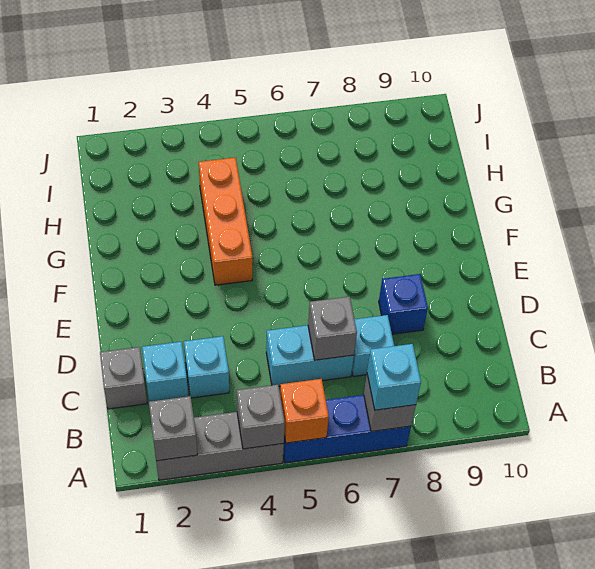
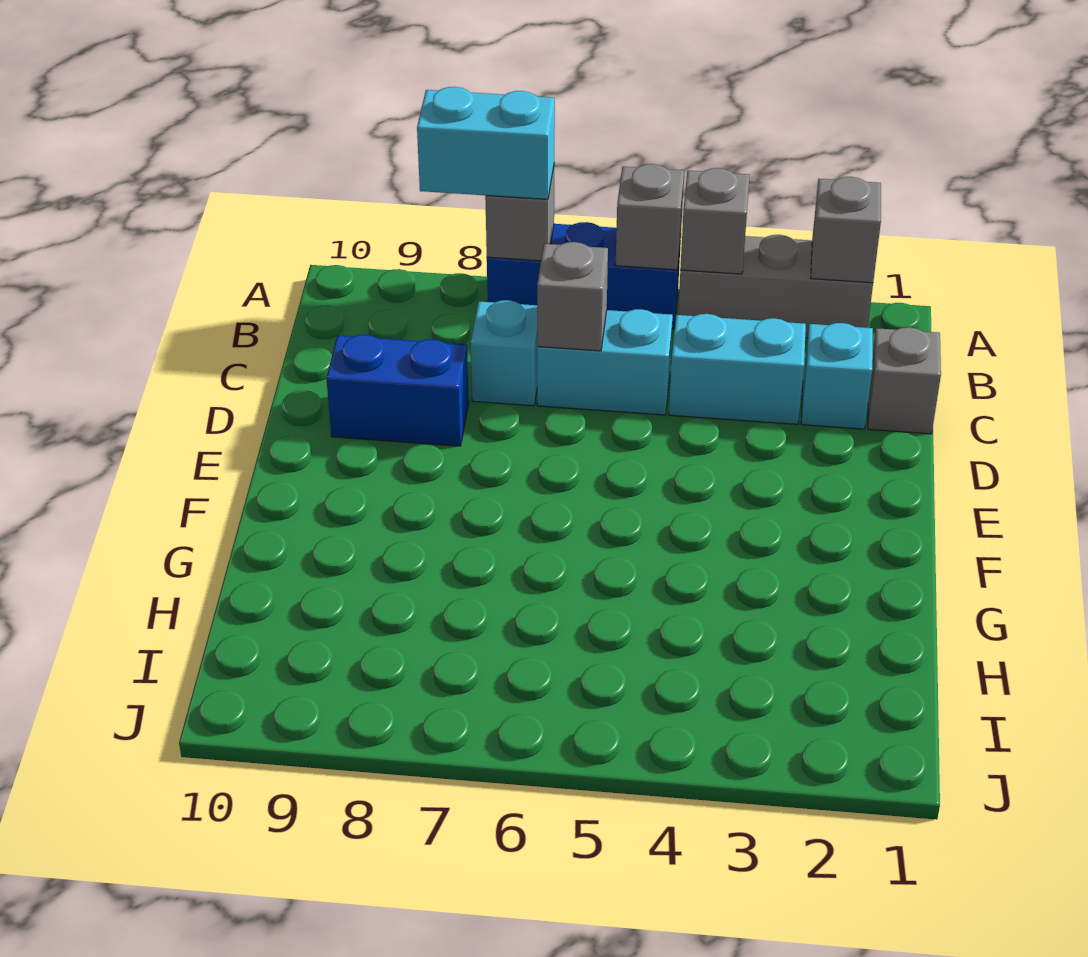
orange brick A5 level 2 -> grey brick A5 level 2
cyan brick A7 level 3 -> cyan brick A7:A8 level 3
cyan brick C3 level 1 -> cyan brick C3:C4 level 1
blue brick D8 level 1 -> blue brick D8:D9 level 1
orange brick F4:H4 level 1 -> none

